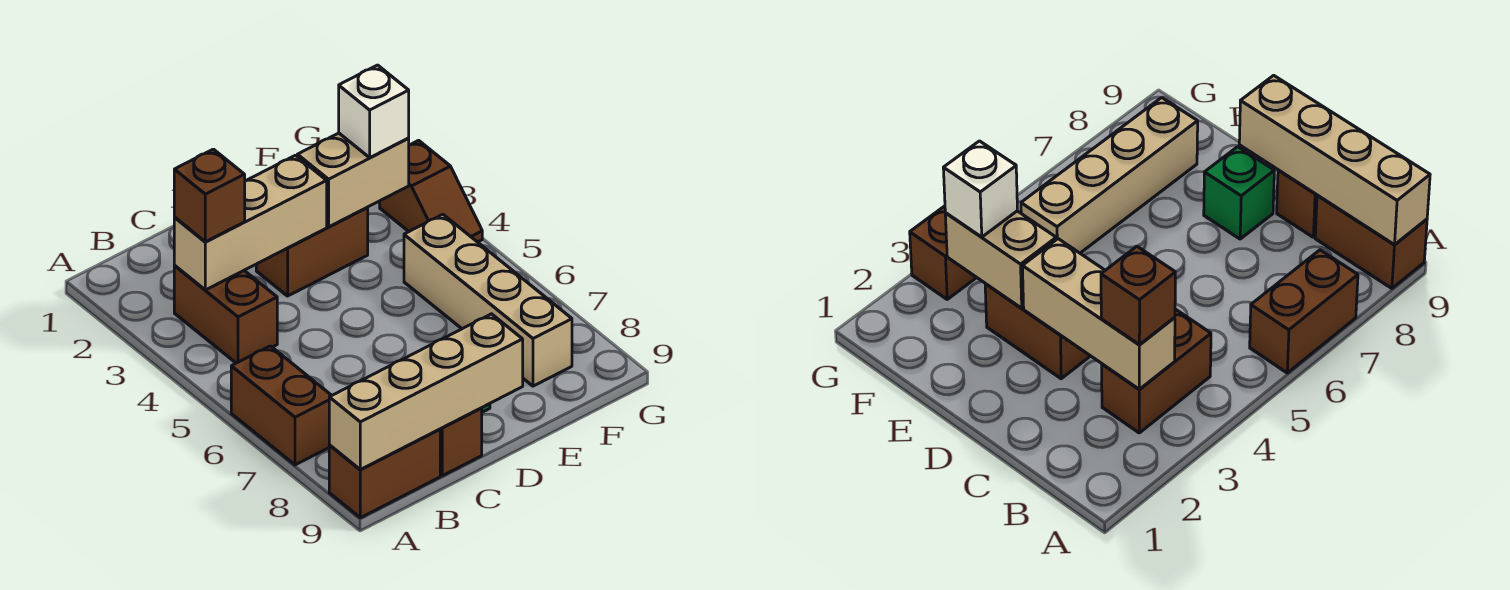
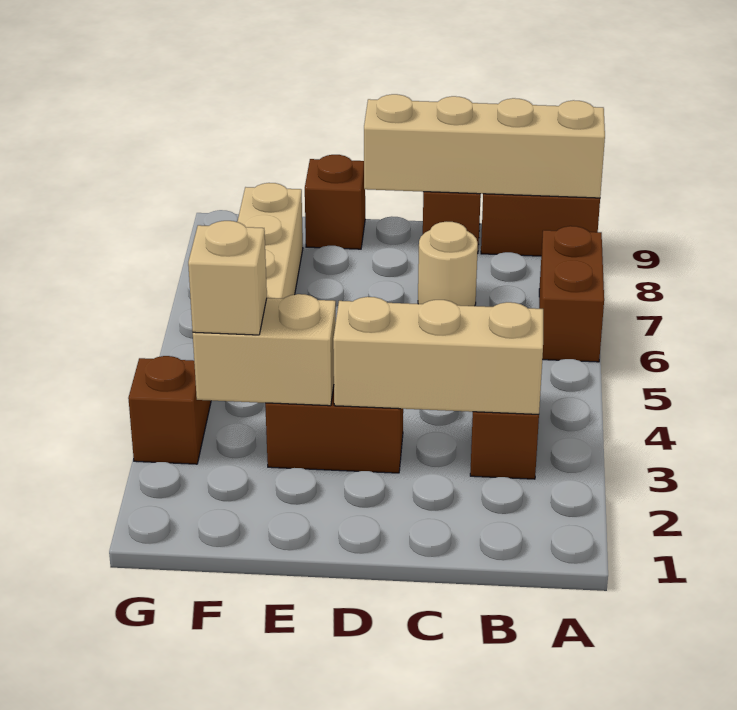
brown brick B3 level 3 -> brown brick E9 level 1
none -> tan round brick C7 level 1
green brick D8 level 1 -> none
white brick F3 level 3 -> tan brick F3 level 3

